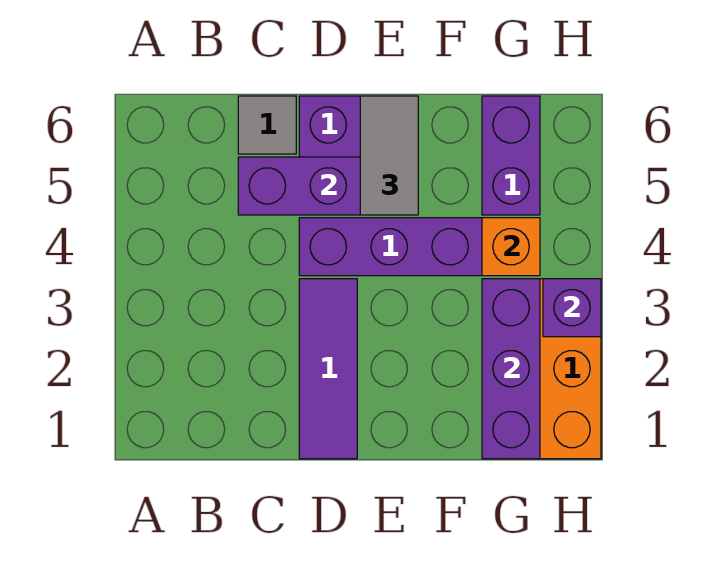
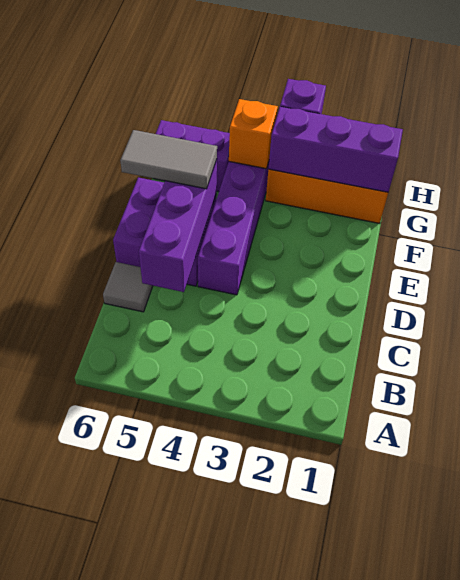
purple tile D1:D3 level 1 -> none

